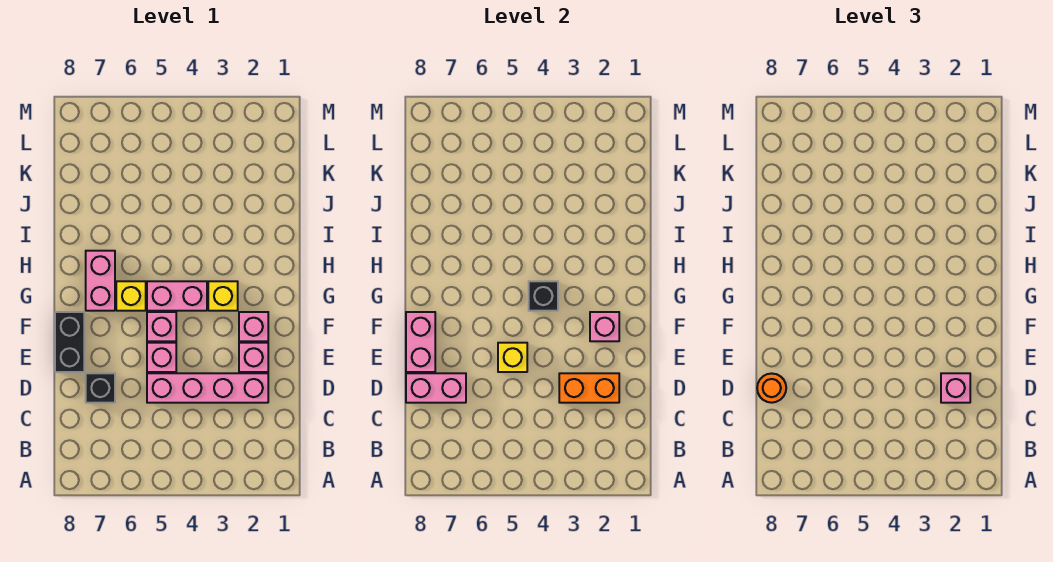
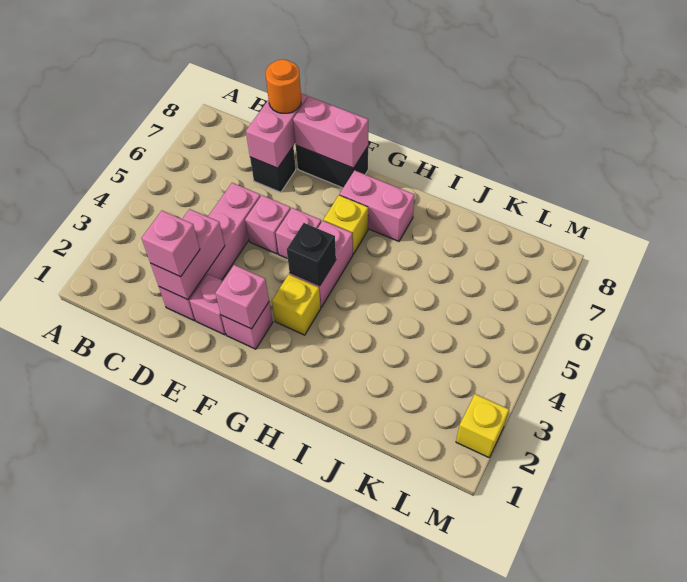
orange brick D2:D3 level 2 -> pink brick D2:D3 level 2
yellow brick E5 level 2 -> yellow brick M2 level 1

